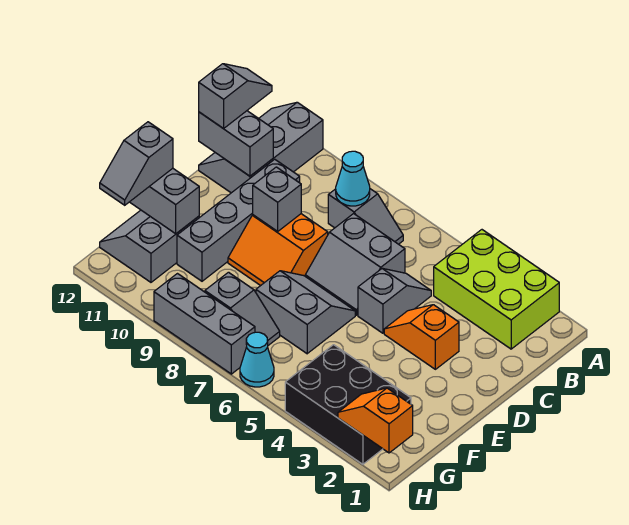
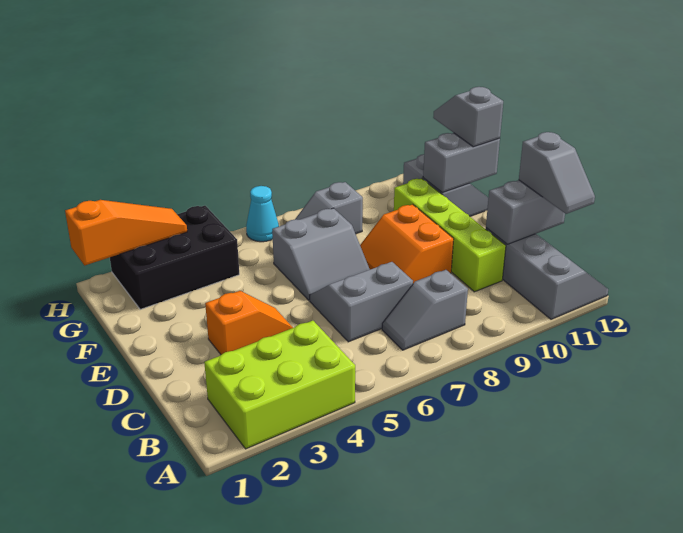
cyan cone B8 level 2 -> none
grey slope C5:D5 level 1 top D -> none
grey brick C10:F10 level 1 -> lime brick C10:F10 level 1
orange slope D8:E9 level 1 top D -> orange slope D8:E9 level 1 top 9
grey brick D9 level 2 -> none
orange slope H1:H2 level 2 top 1 -> orange slope H1:H3 level 2 top 1
grey brick H7:H9 level 1 -> none

